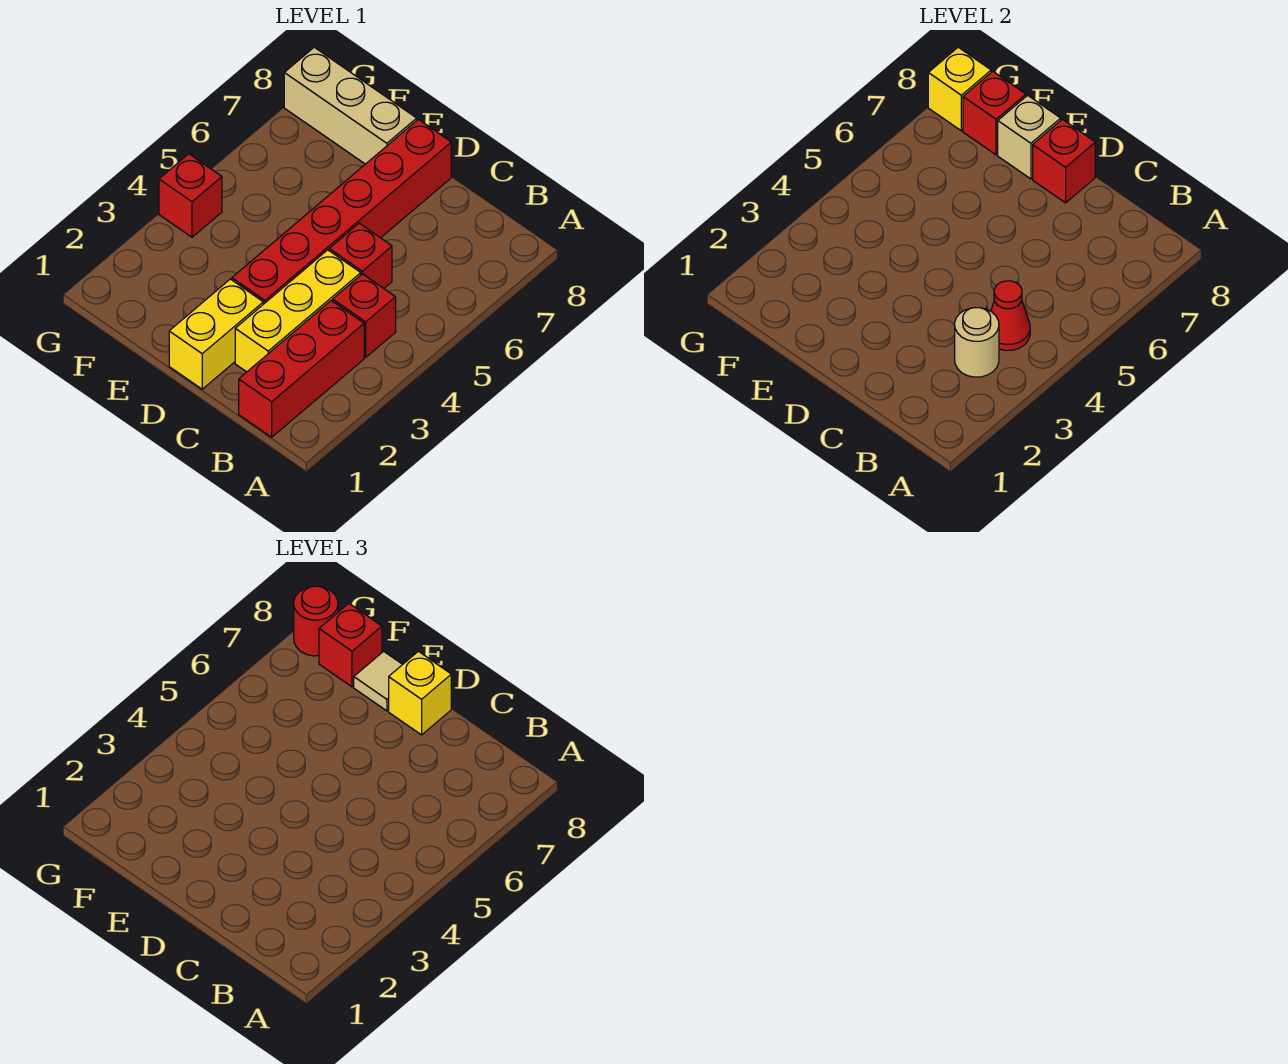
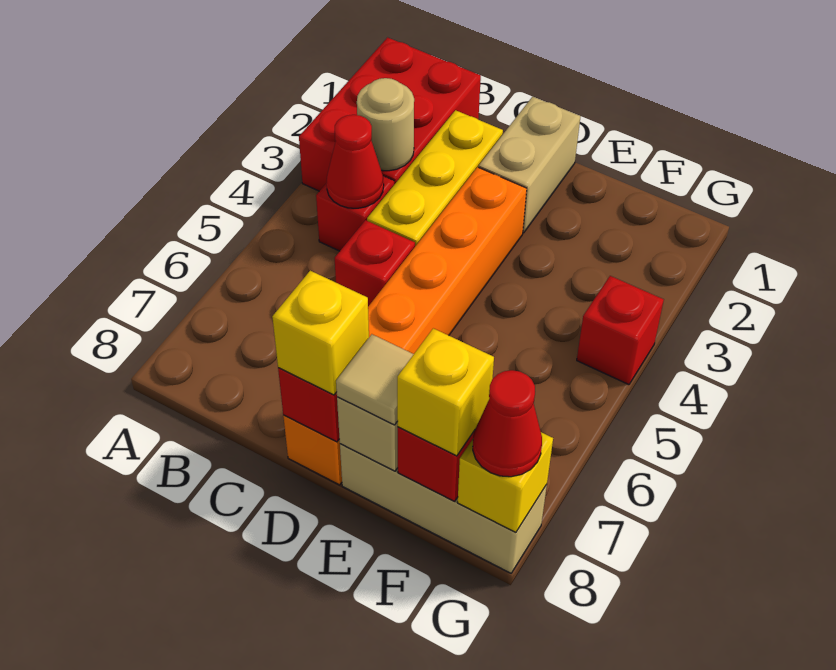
red brick B1:B3 level 1 -> red brick A1:B3 level 1
yellow brick D1:D2 level 1 -> tan brick D1:D2 level 1
red brick D3:D8 level 1 -> orange brick D3:D8 level 1
red brick F8 level 3 -> yellow brick F8 level 3
red round brick G8 level 3 -> red cone G8 level 3

